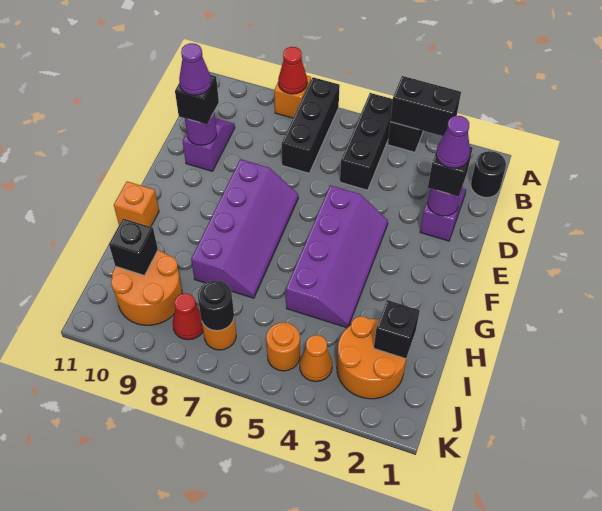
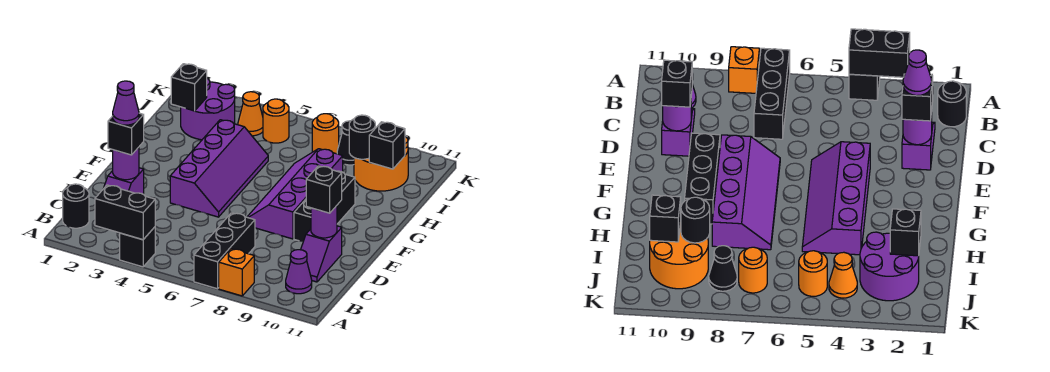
black brick A5:C5 level 1 -> black brick E9:G9 level 1
red cone A8 level 2 -> none
purple cone D10 level 4 -> purple cone B10 level 1
purple slope E4:H5 level 1 top 5 -> purple slope E4:H5 level 1 top 4
orange brick G11 level 1 -> none
orange round brick I2:J3 level 1 -> purple round brick I2:J3 level 1
black round brick J7 level 2 -> black round brick I9 level 2
red cone J8 level 1 -> black cone J8 level 1

